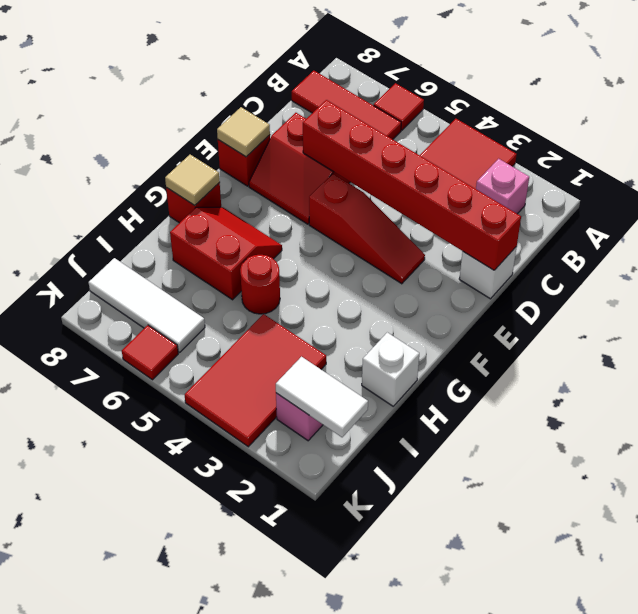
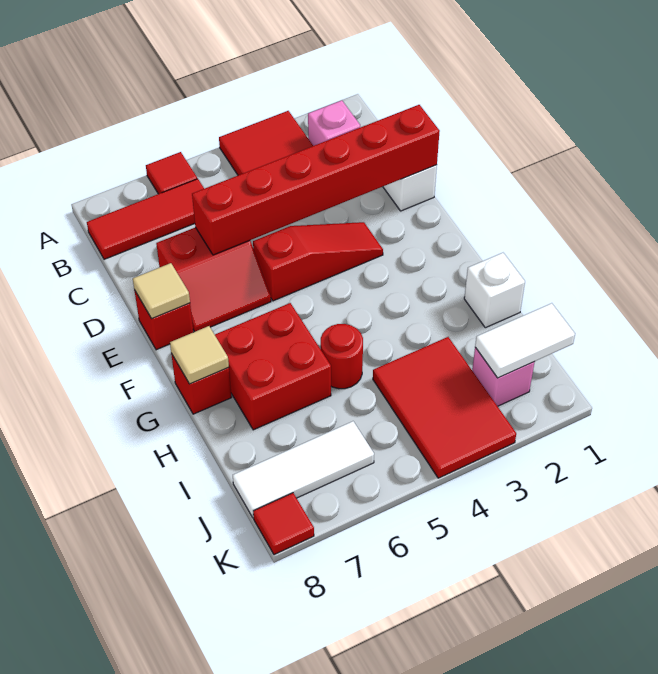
red slope G6:H7 level 1 top H -> red brick G6:H7 level 1
red tile K6 level 1 -> red tile K8 level 1

